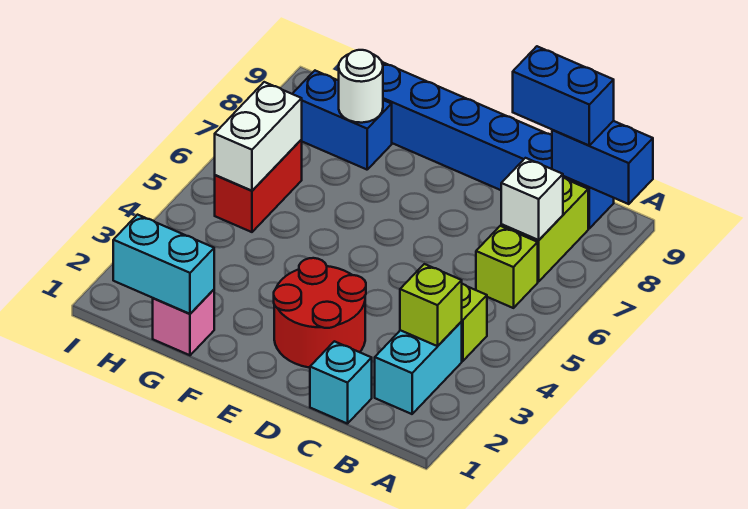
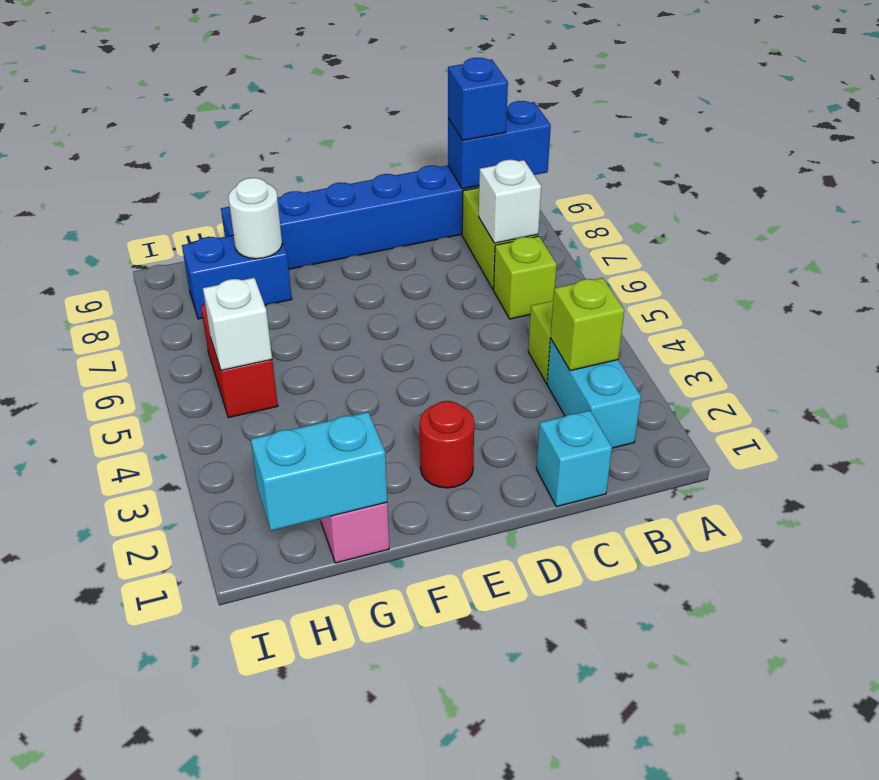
blue brick B9:C9 level 3 -> blue brick B9 level 3
red round brick D2:E3 level 1 -> red round brick E2 level 1
white brick H5:H6 level 2 -> white brick H5 level 2

